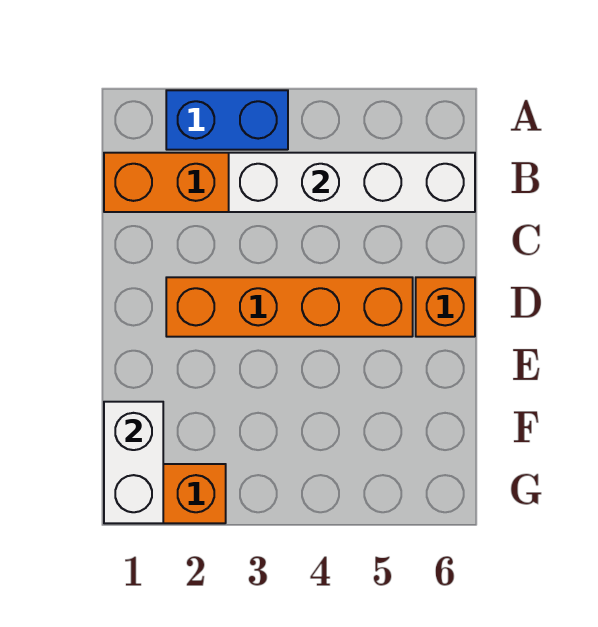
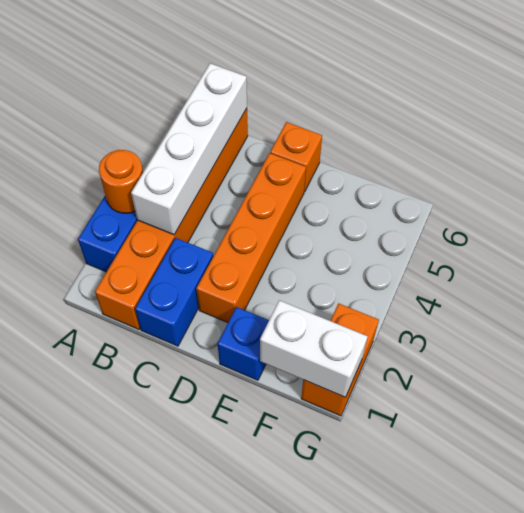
none -> orange round brick A3 level 2
none -> blue brick C1:C2 level 1
none -> blue brick E1 level 1

